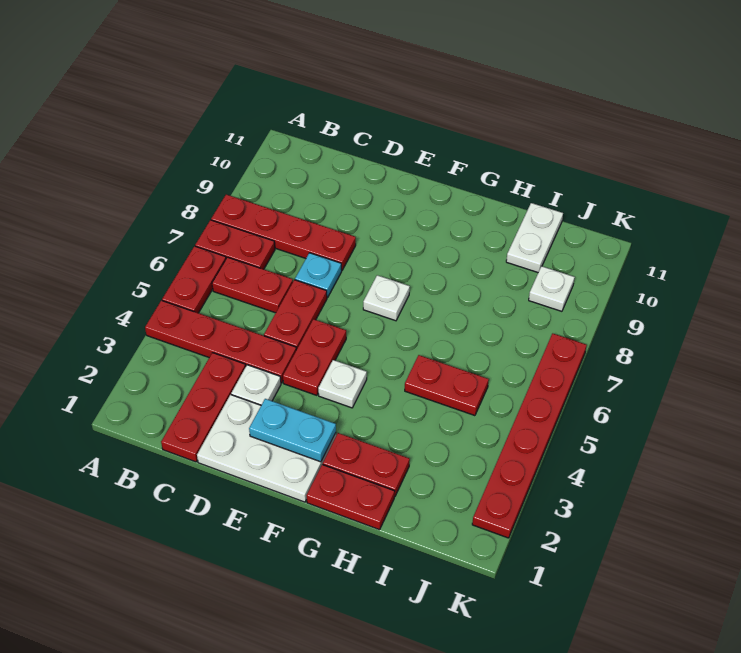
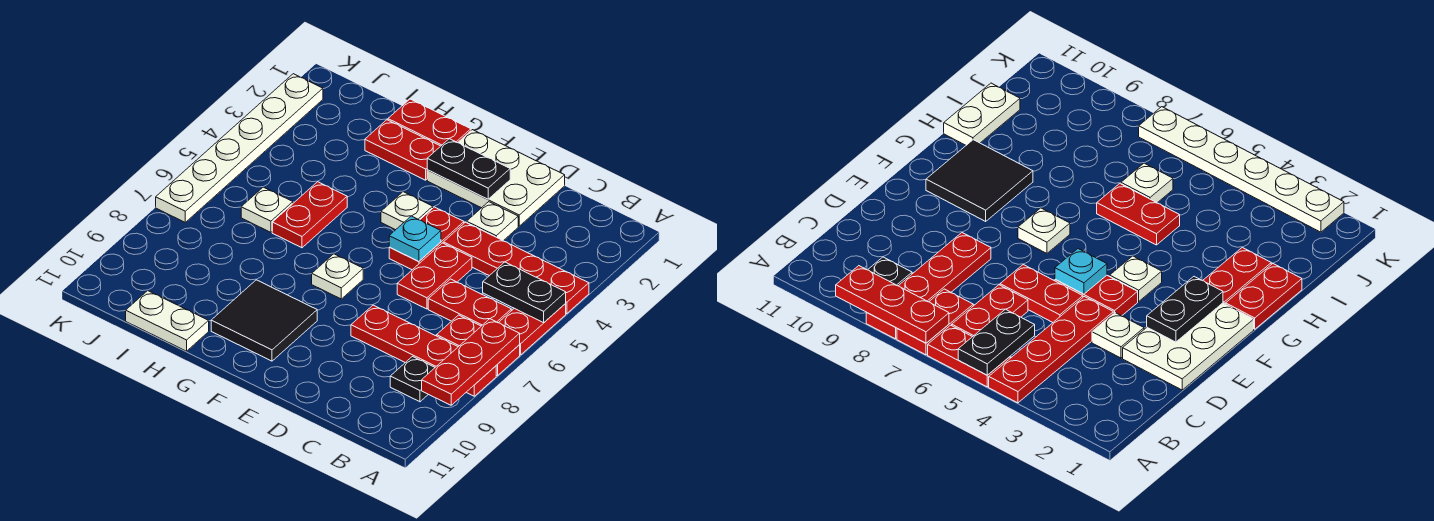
none -> black plate A5:B5 level 2
none -> black plate B9 level 1
red plate C1:C3 level 1 -> red plate A7:A9 level 2
cyan plate D7 level 1 -> cyan plate E5 level 2
cyan plate E2:F2 level 2 -> black plate E2:F2 level 2
none -> black tile F9:G10 level 1
red plate H5:I5 level 1 -> red plate H5:H6 level 1
white plate I10:I11 level 1 -> white plate H11:I11 level 1
white plate J9 level 1 -> white plate I6 level 1
red plate K2:K7 level 1 -> white plate K2:K7 level 1

